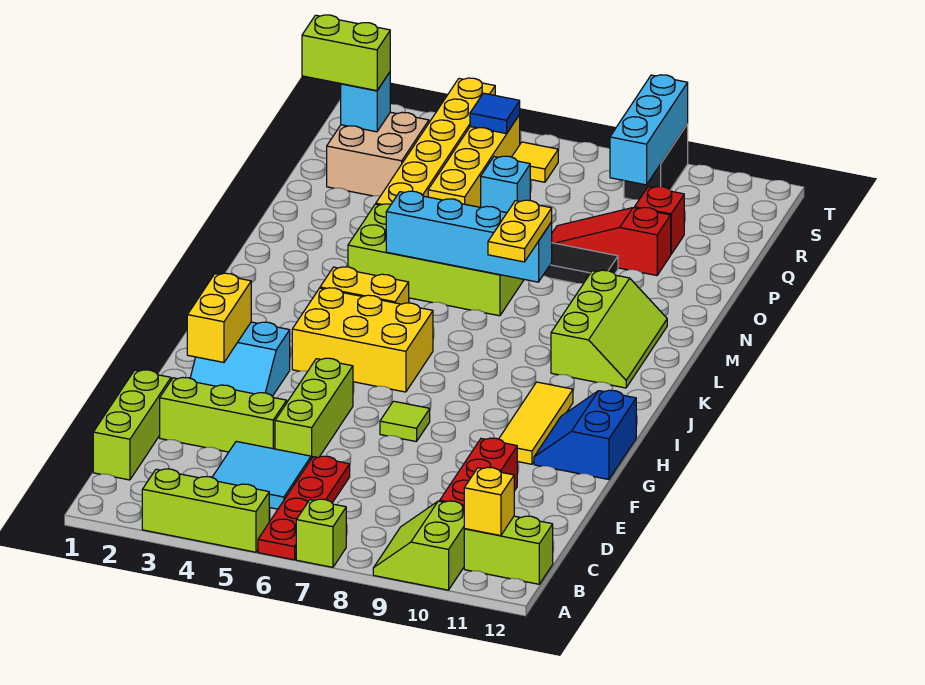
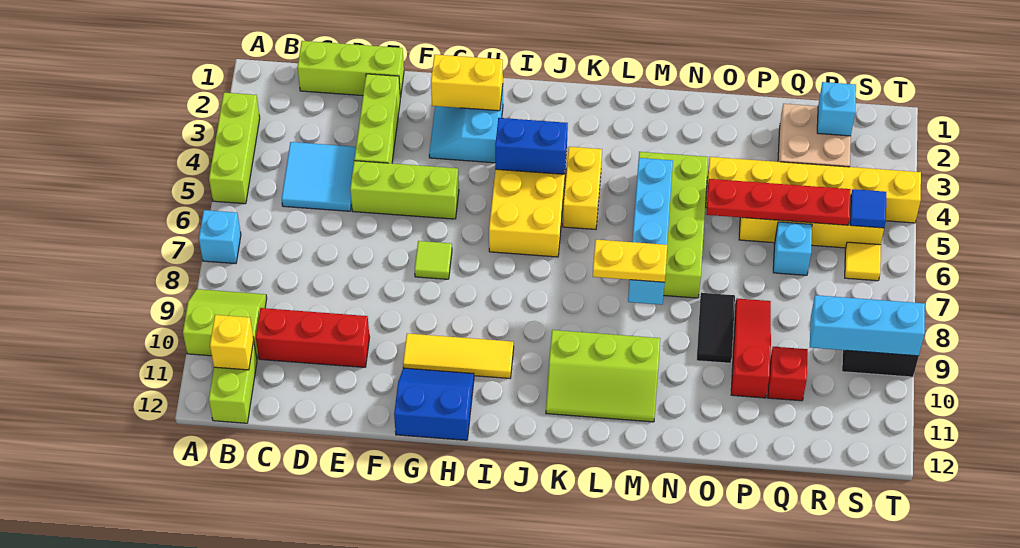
red plate A6:D6 level 1 -> red plate O5:R5 level 2
lime brick A7 level 1 -> cyan brick A7 level 1
none -> blue brick I4:J4 level 2
lime brick R1:R2 level 3 -> none

